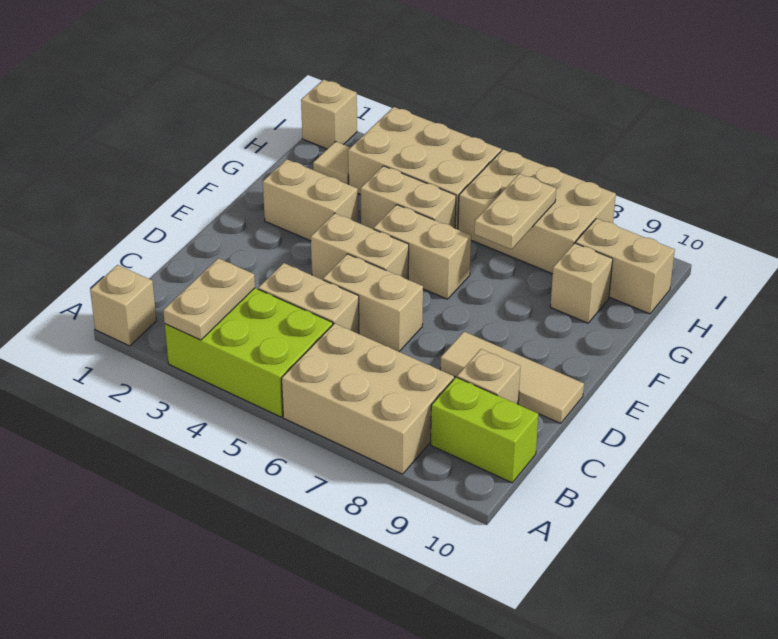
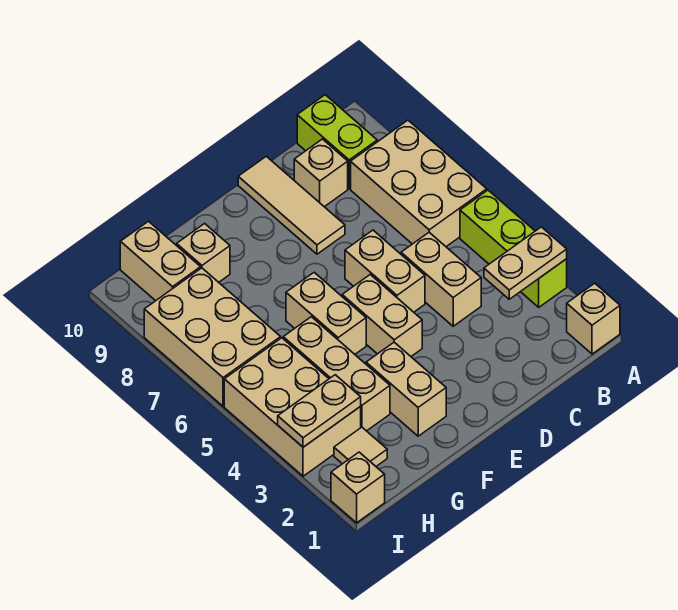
lime brick A3:B5 level 1 -> lime brick A3:A5 level 1
tan brick G4:G5 level 1 -> tan brick G3:G5 level 1
tan plate G7:H7 level 2 -> tan plate H3:I3 level 2

